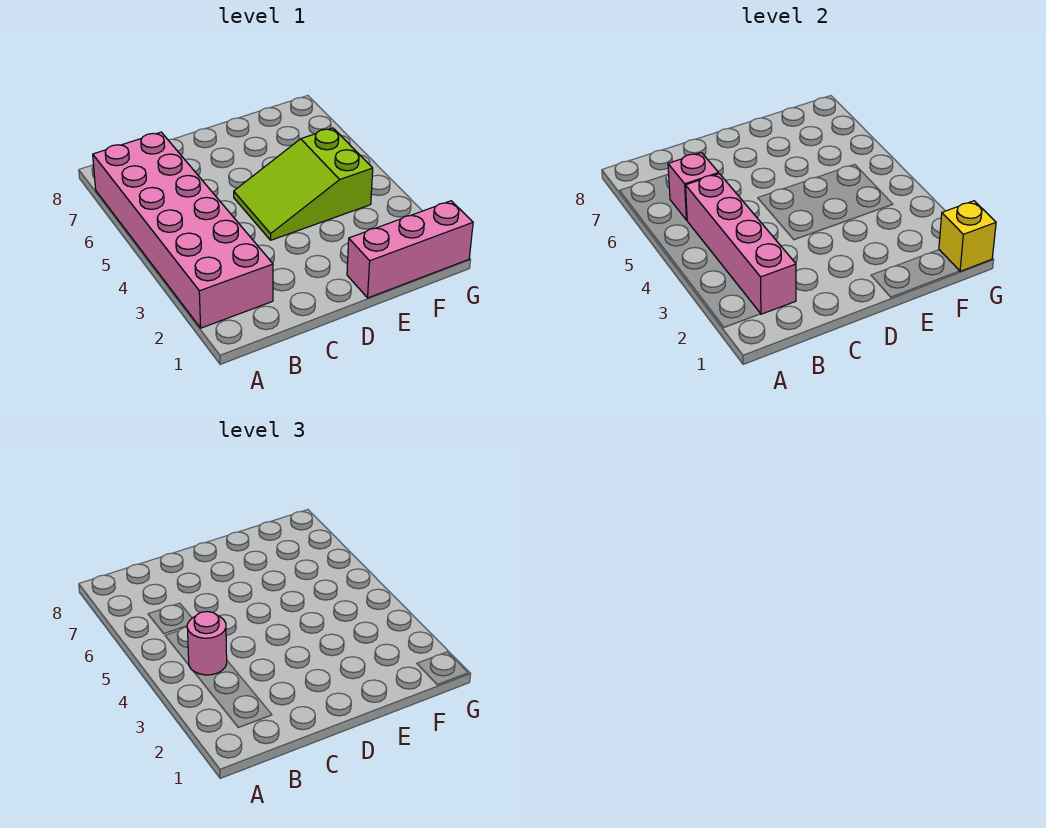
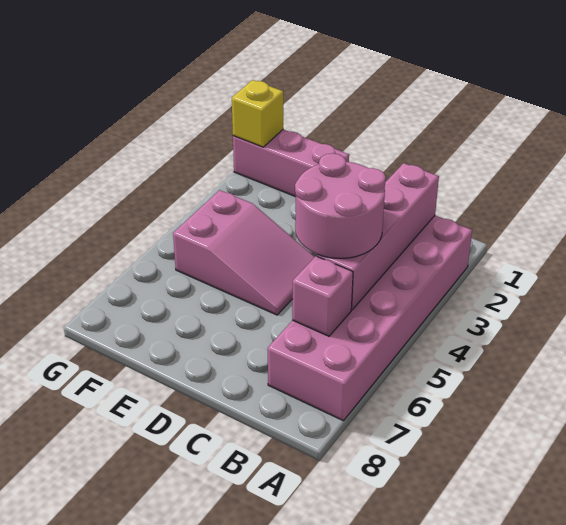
pink round brick B4 level 3 -> pink round brick B4:C5 level 3
lime slope D4:F5 level 1 top F -> pink slope D4:F5 level 1 top F

